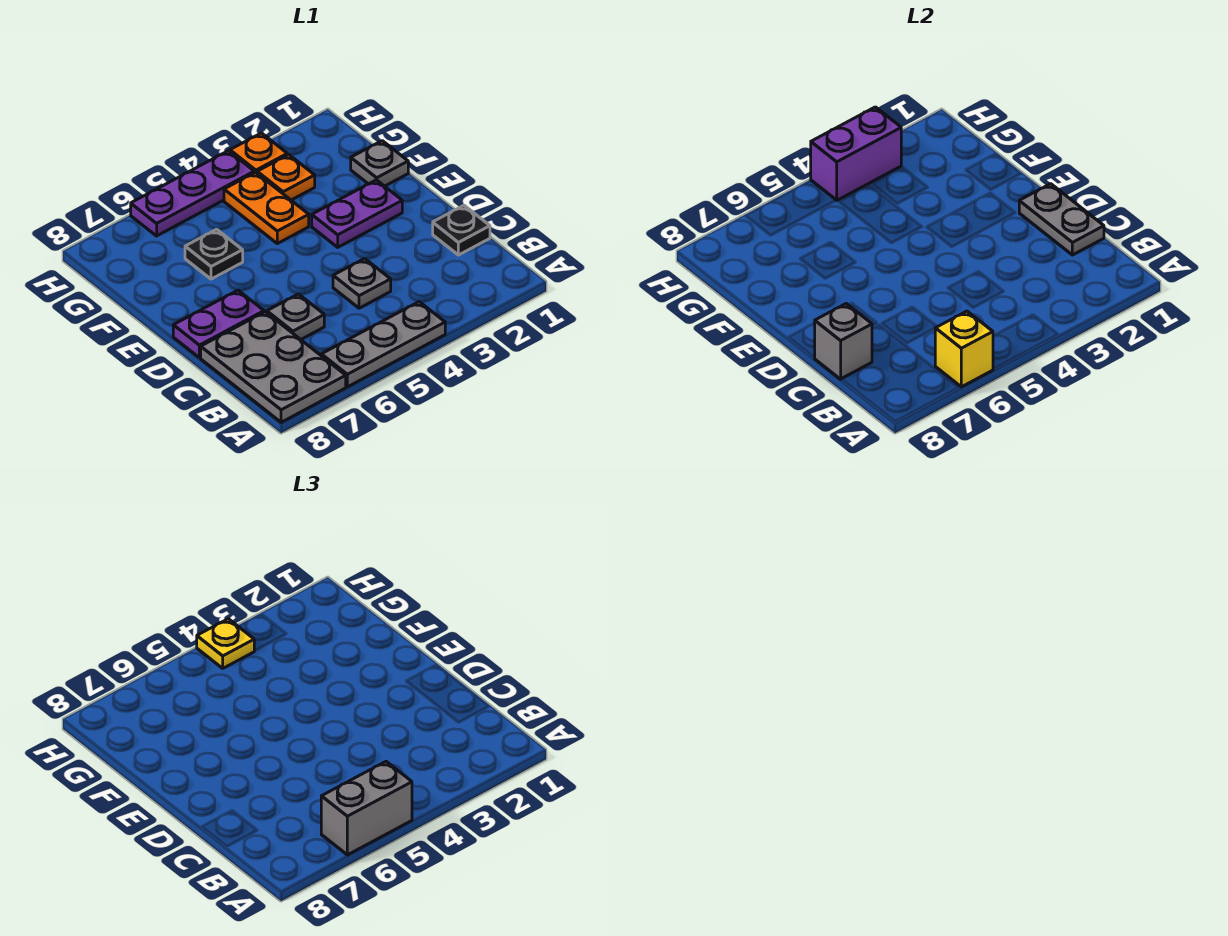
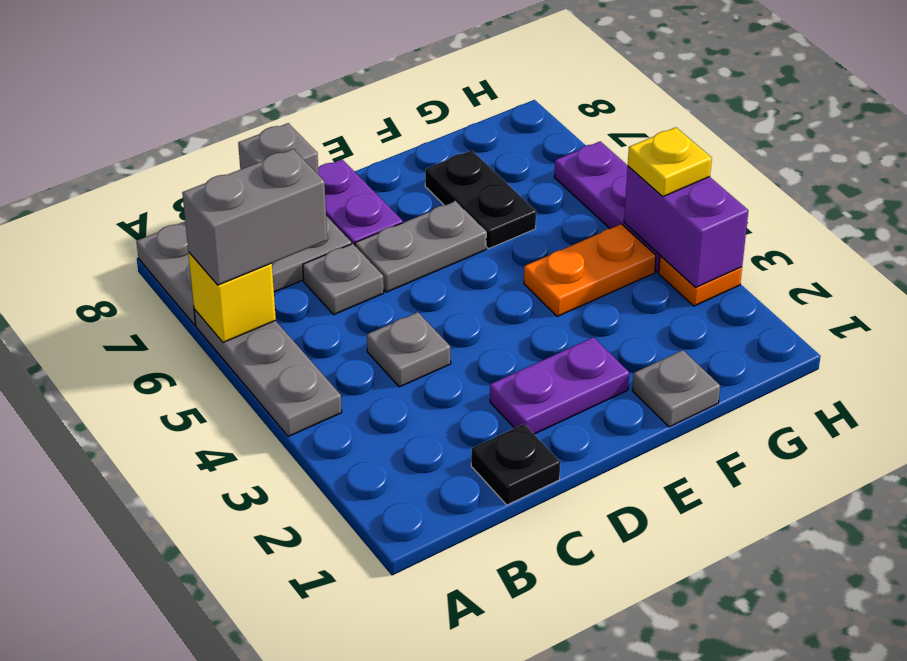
grey brick A5:A6 level 3 -> grey brick A6:B6 level 3
grey plate C1:D1 level 2 -> grey plate D6:E6 level 1
purple plate E2:E3 level 1 -> purple plate D2:E2 level 1
black plate F6 level 1 -> black plate F6:F7 level 1
orange plate G3 level 1 -> none

